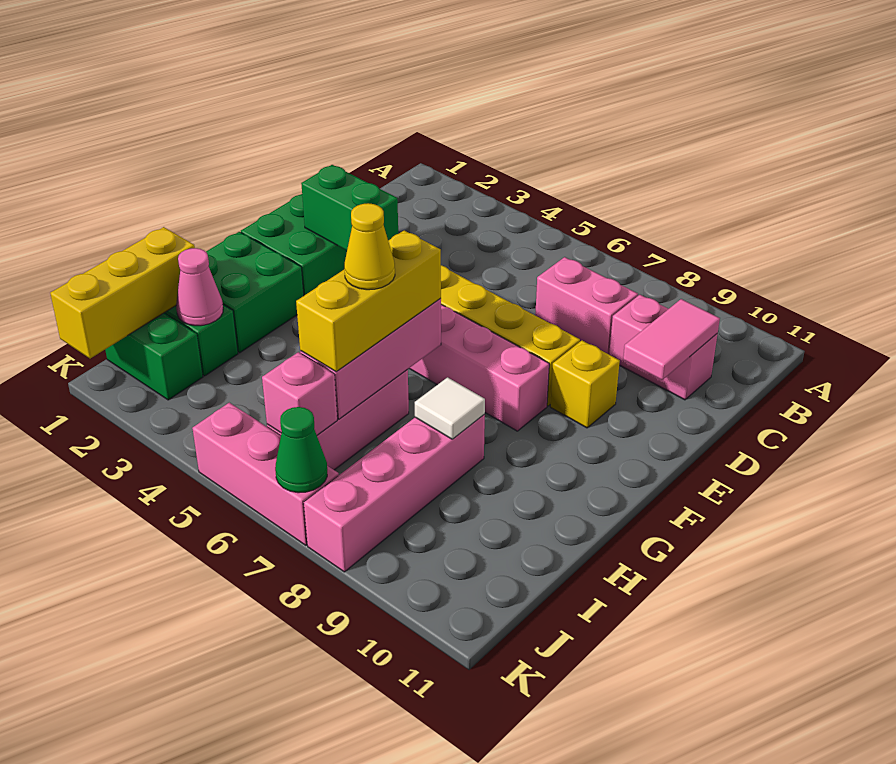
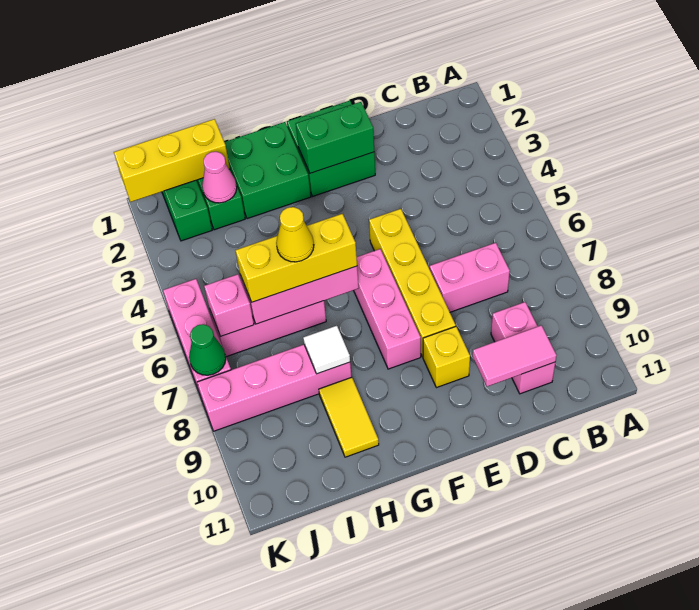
pink brick C7:C8 level 1 -> pink brick C7:D7 level 1
green brick E2:E3 level 2 -> green brick E2:F2 level 2
none -> yellow tile H9:H10 level 1

